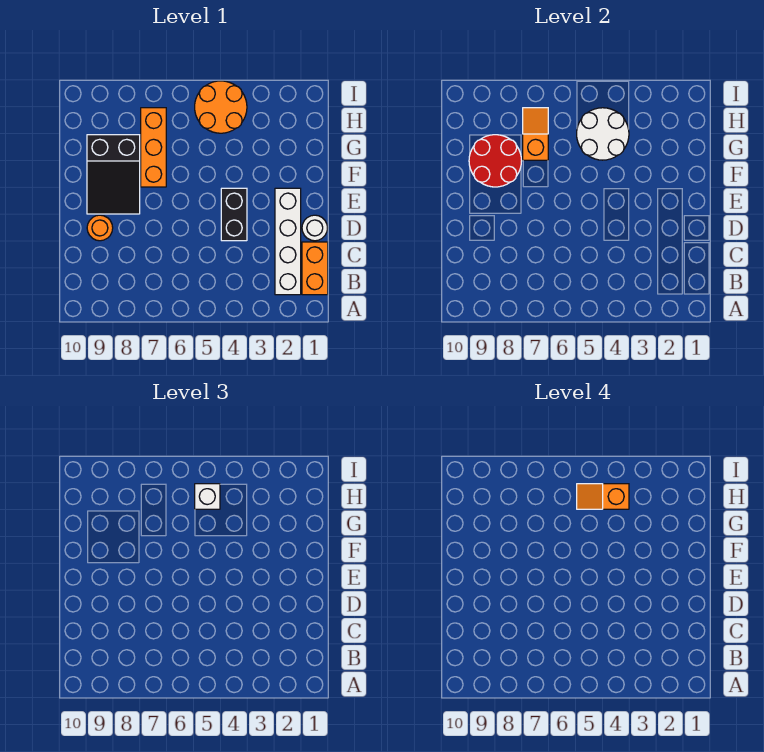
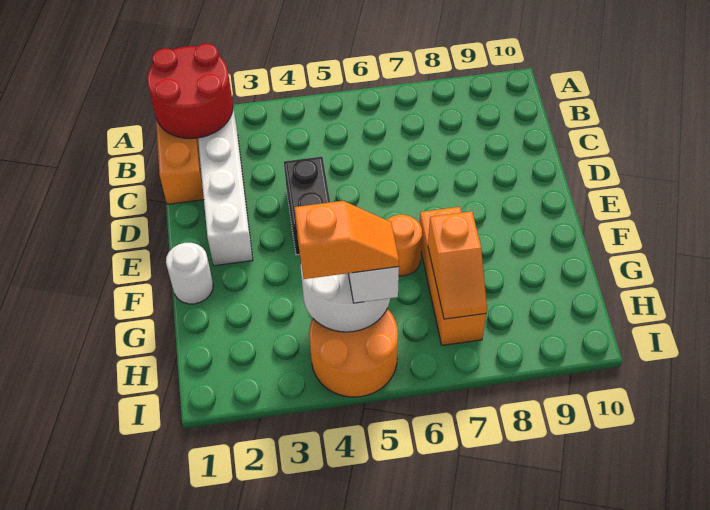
white round brick D1 level 1 -> white round brick F1 level 1
orange round brick D9 level 1 -> orange round brick F6 level 1
black slope E8:G9 level 1 top G -> none
red round brick F8:G9 level 2 -> red round brick A1:B2 level 2

